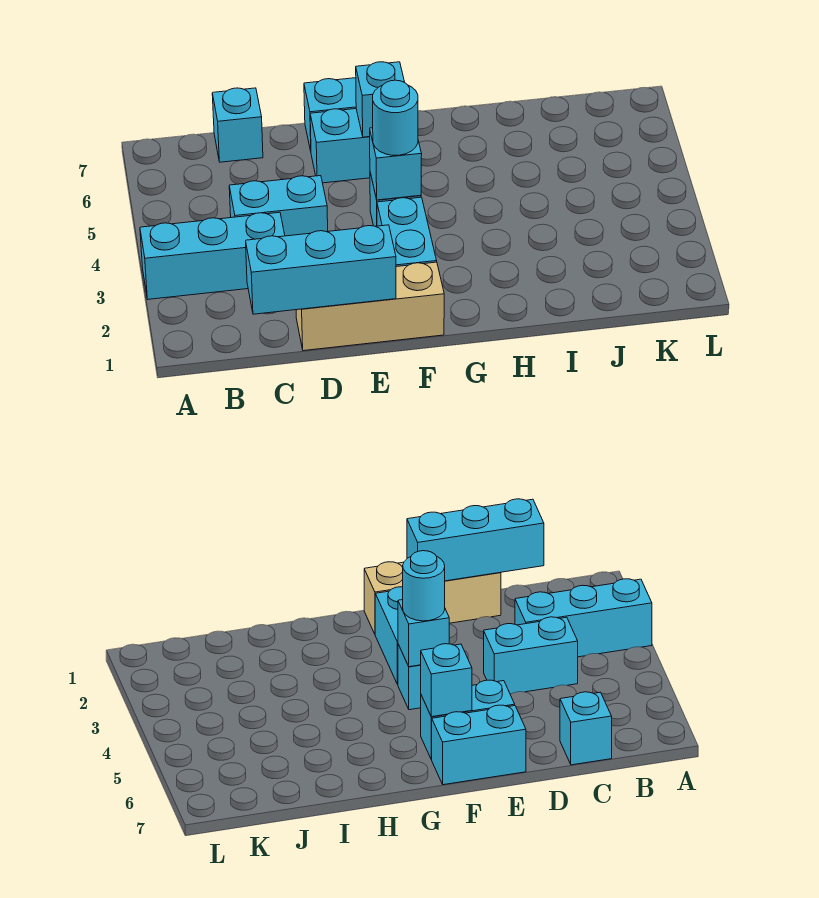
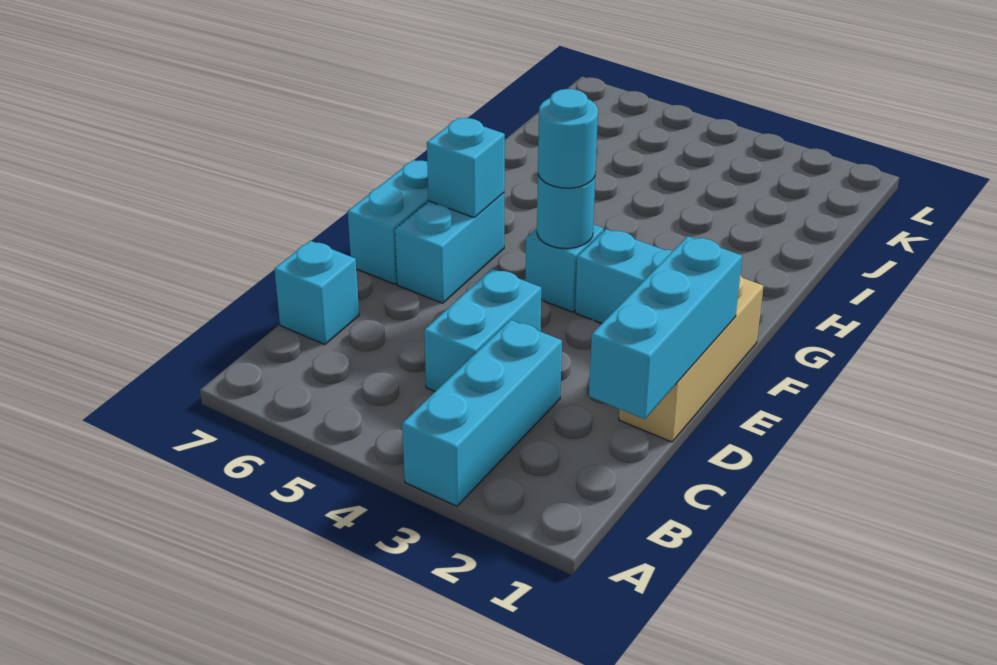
cyan brick F4 level 2 -> cyan round brick F4 level 2

